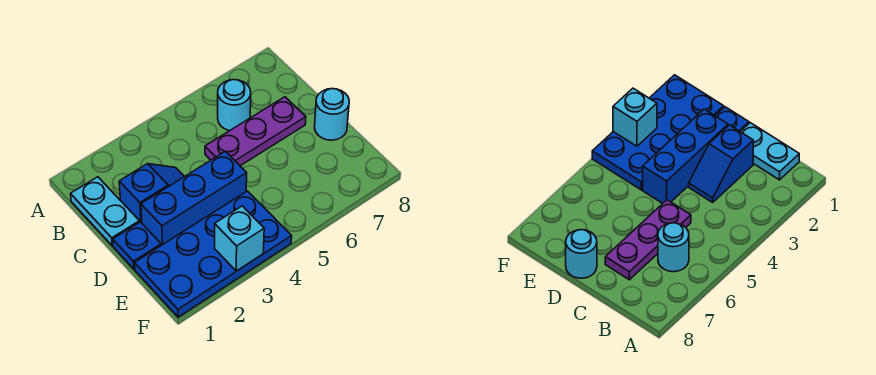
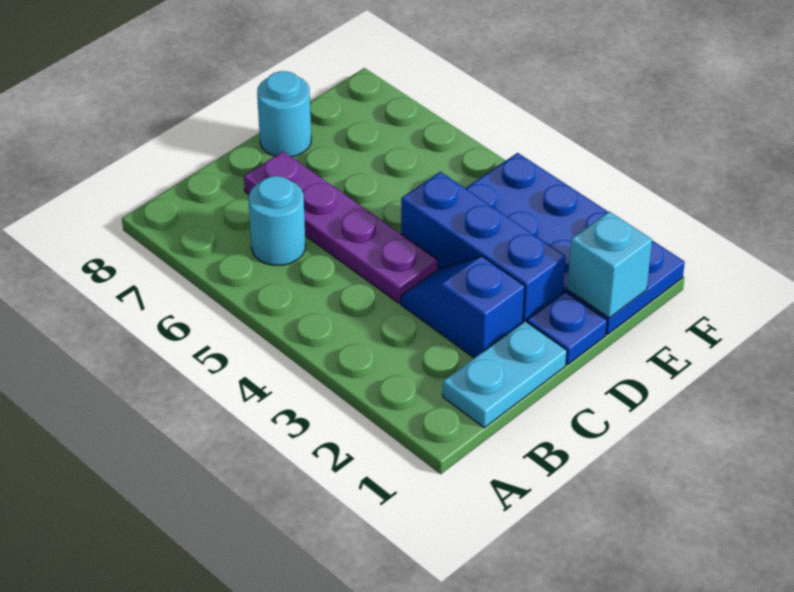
purple plate C5:C7 level 1 -> purple plate C4:C7 level 1
cyan brick F3 level 2 -> cyan brick E1 level 2

